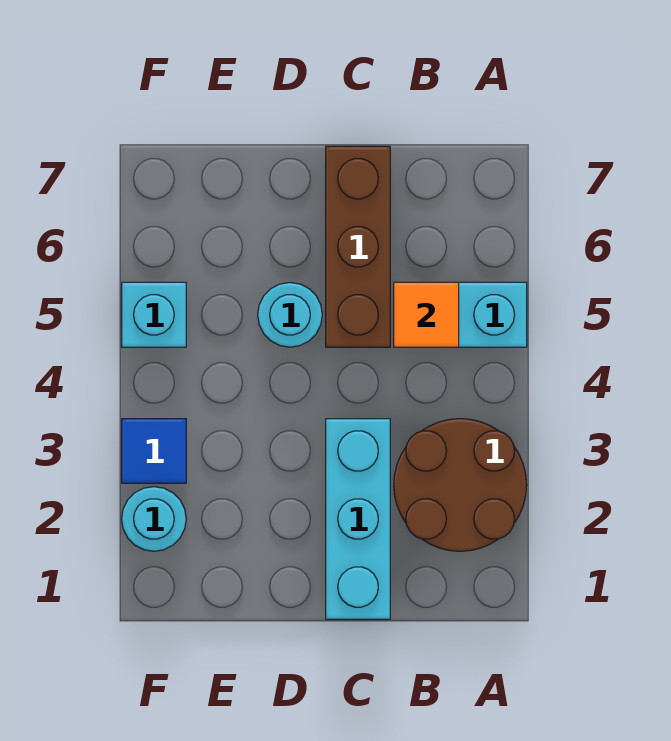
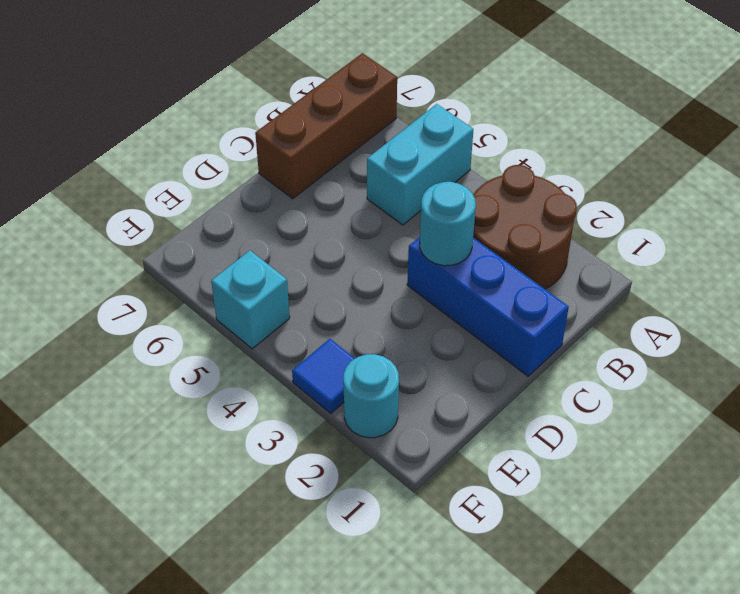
orange tile B5 level 2 -> none
cyan brick C1:C3 level 1 -> blue brick C1:C3 level 1
brown brick C5:C7 level 1 -> brown brick A7:C7 level 1
cyan round brick D5 level 1 -> cyan round brick C3 level 2

